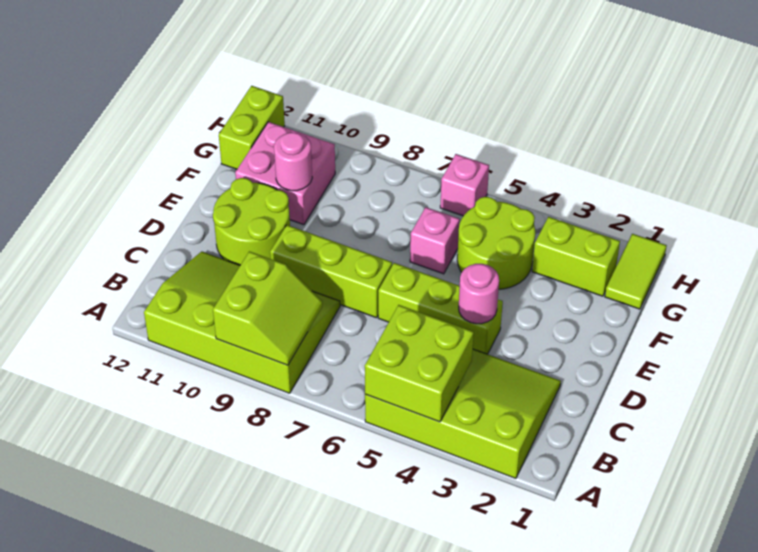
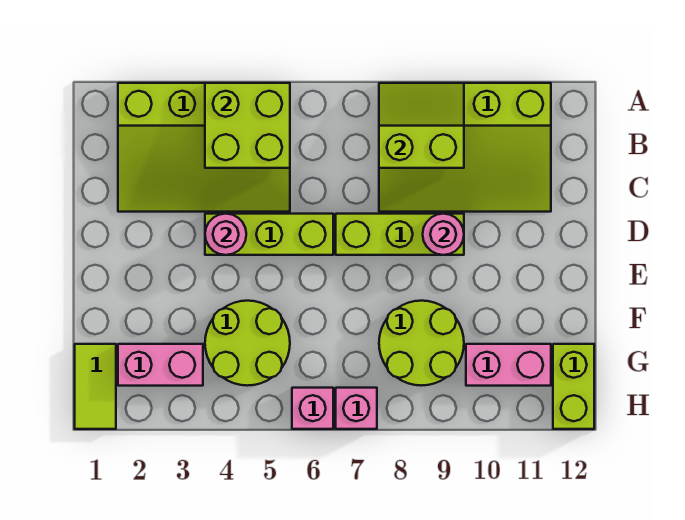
lime slope A8:B9 level 2 top 9 -> lime slope A8:B9 level 2 top B
lime round brick D10:E11 level 1 -> lime round brick F8:G9 level 1
pink brick F6 level 1 -> pink brick H7 level 1
pink brick F10:G11 level 1 -> pink brick G10:G11 level 1
pink round brick F10 level 2 -> pink round brick D9 level 2
lime brick G2:G3 level 1 -> pink brick G2:G3 level 1

